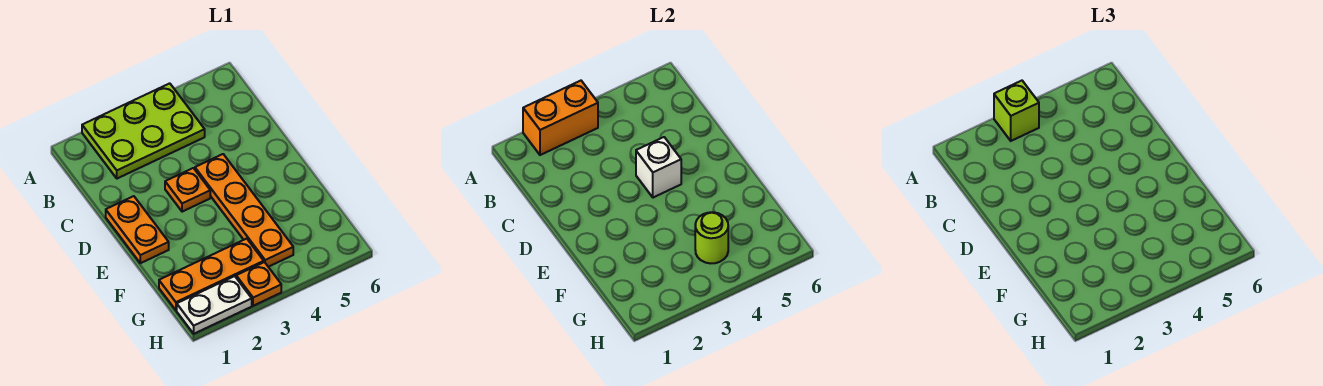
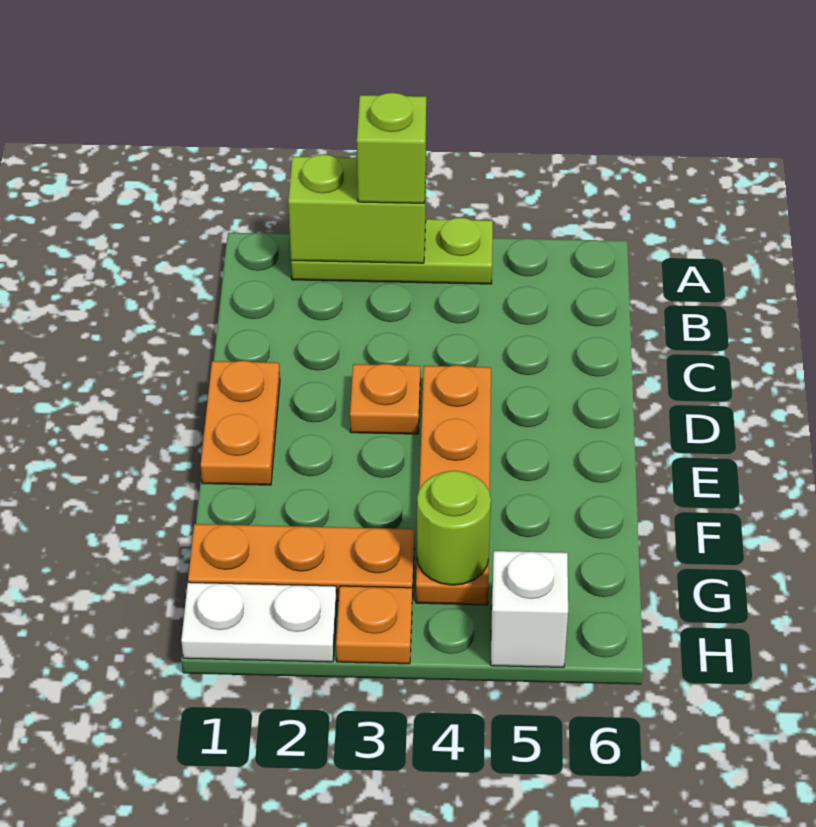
lime plate A2:B4 level 1 -> lime plate A2:A4 level 1
orange brick A2:A3 level 2 -> lime brick A2:A3 level 2
white brick D4 level 2 -> white brick H5 level 1

